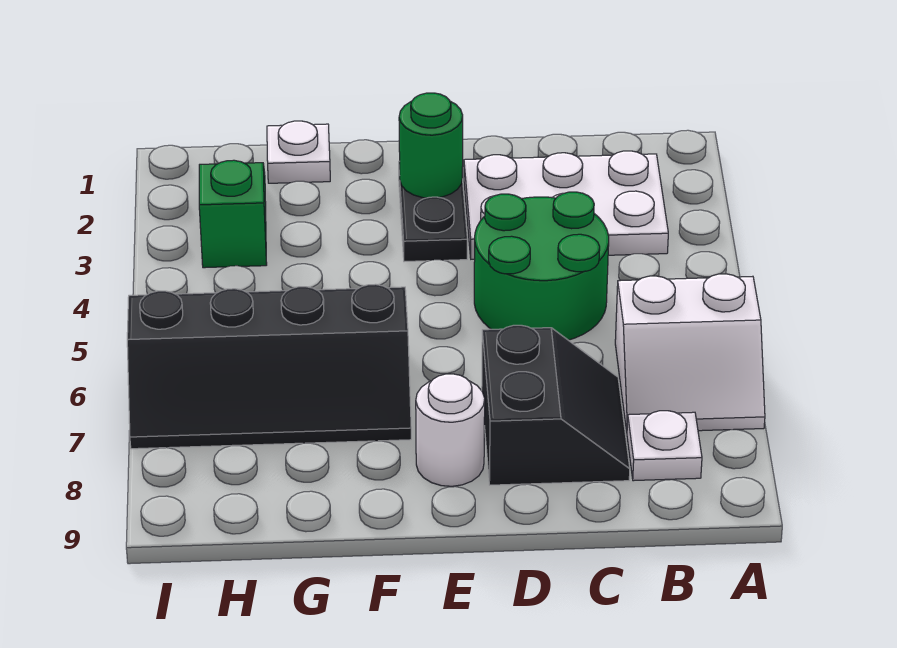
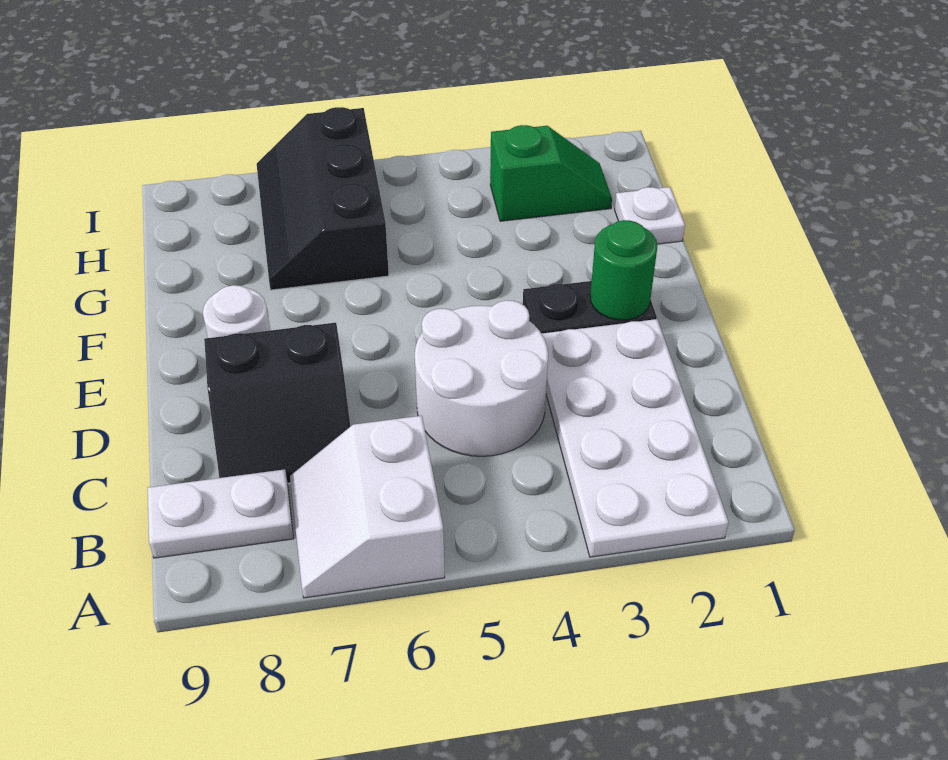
white plate B2:D3 level 1 -> white plate A2:D3 level 1
white plate B8 level 1 -> white plate B8:B9 level 1
green round brick C4:D5 level 1 -> white round brick C4:D5 level 1
black slope F6:I7 level 1 top 6 -> black slope G6:I7 level 1 top 6

